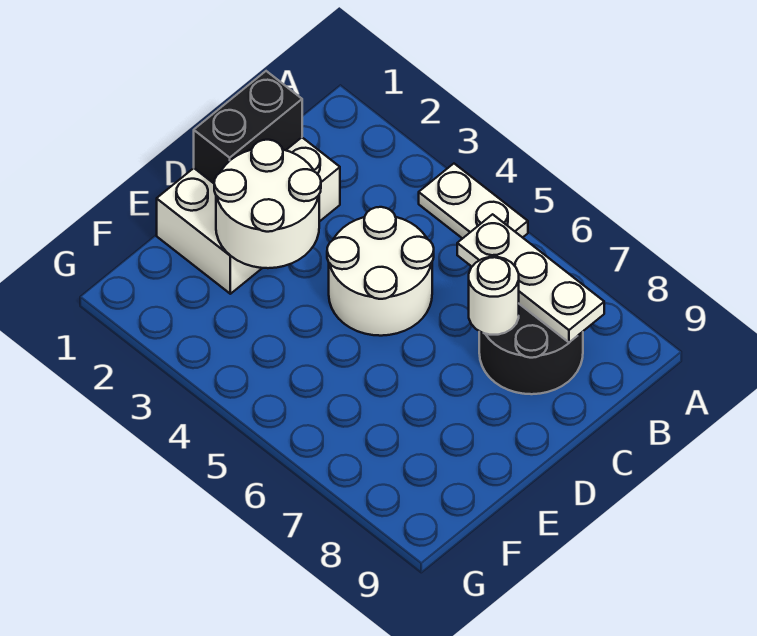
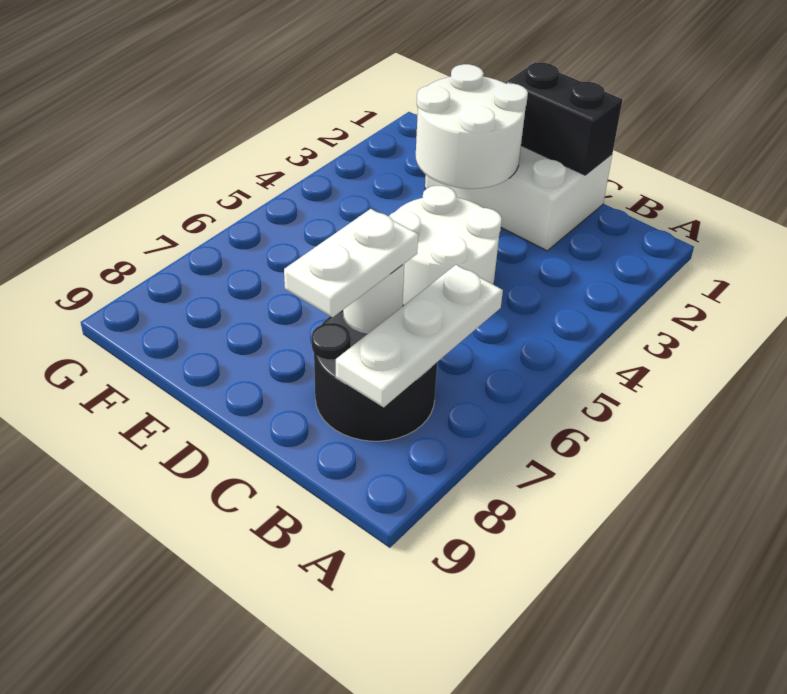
white plate A4:A5 level 1 -> white plate C7:C8 level 3

